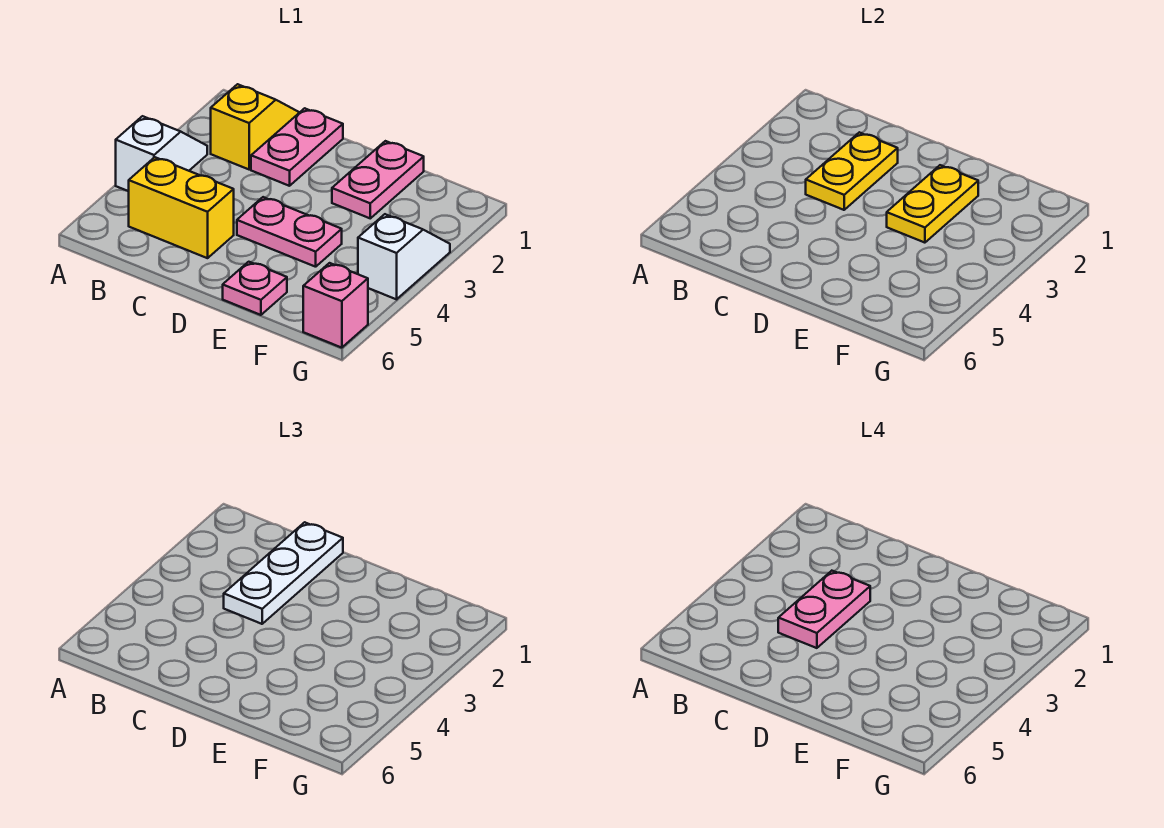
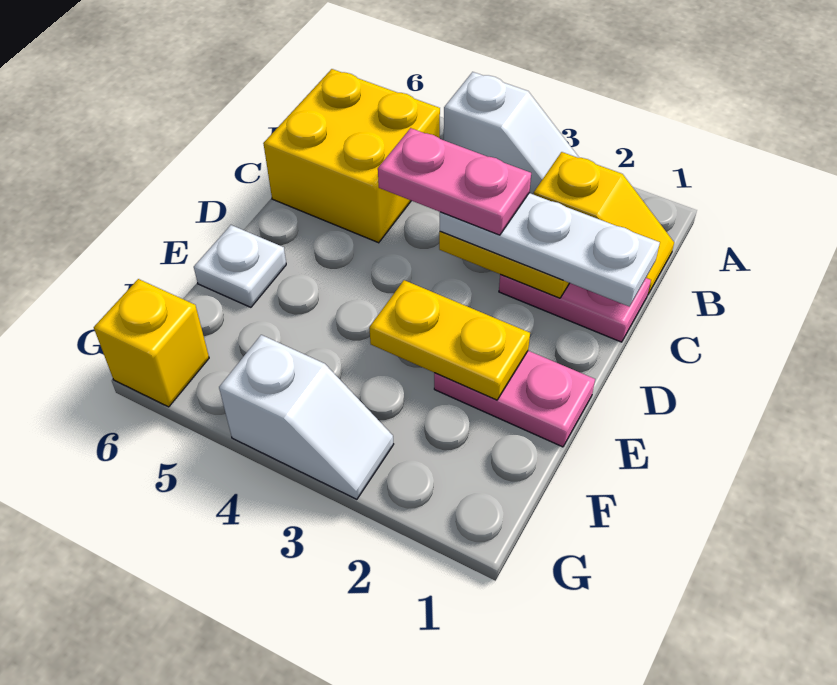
yellow brick B5:C5 level 1 -> yellow brick B5:C6 level 1
pink plate D4:E4 level 1 -> none
pink plate E6 level 1 -> white plate E6 level 1
pink brick G6 level 1 -> yellow brick G6 level 1

